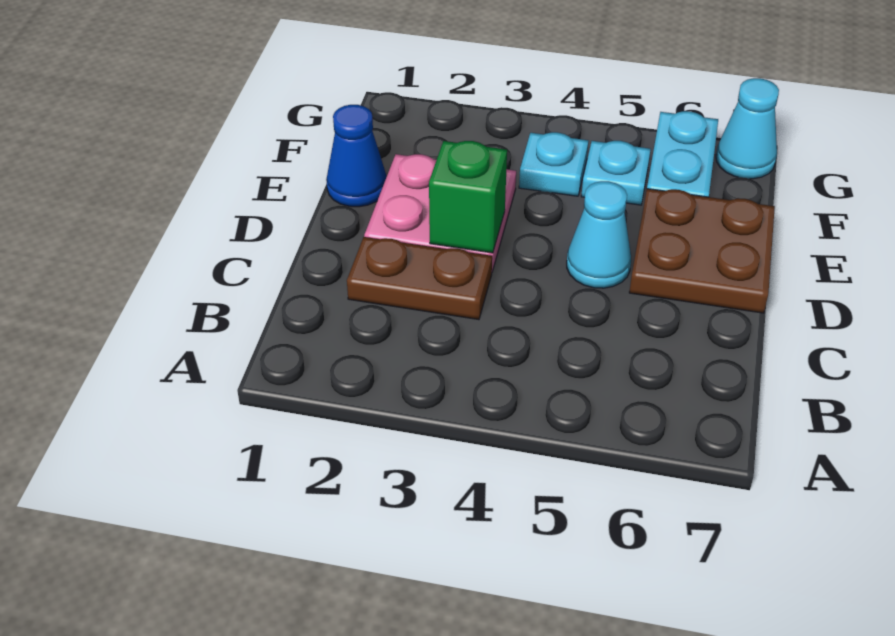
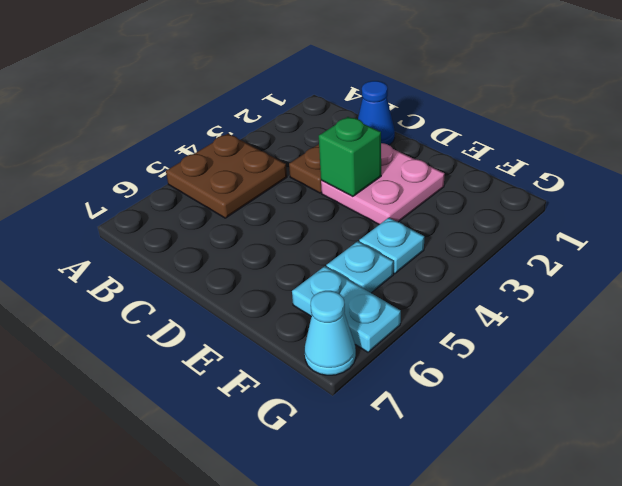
cyan cone D5 level 1 -> none
brown plate D6:E7 level 1 -> brown plate A4:B5 level 1
blue cone E1 level 1 -> blue cone C1 level 1

